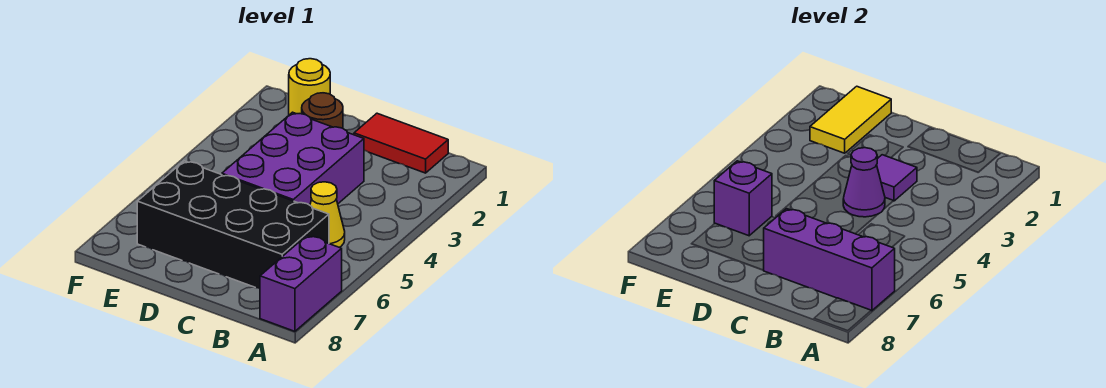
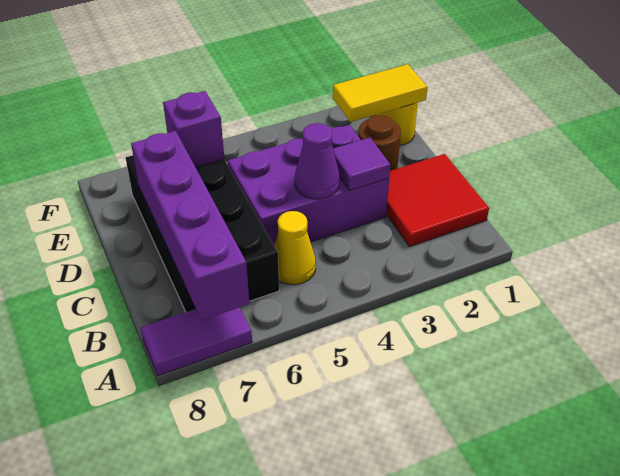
purple brick A7:A8 level 1 -> purple tile A7:A8 level 1
purple brick A7:C7 level 2 -> purple brick A7:D7 level 2
red tile B1:C1 level 1 -> red tile B1:C2 level 1

